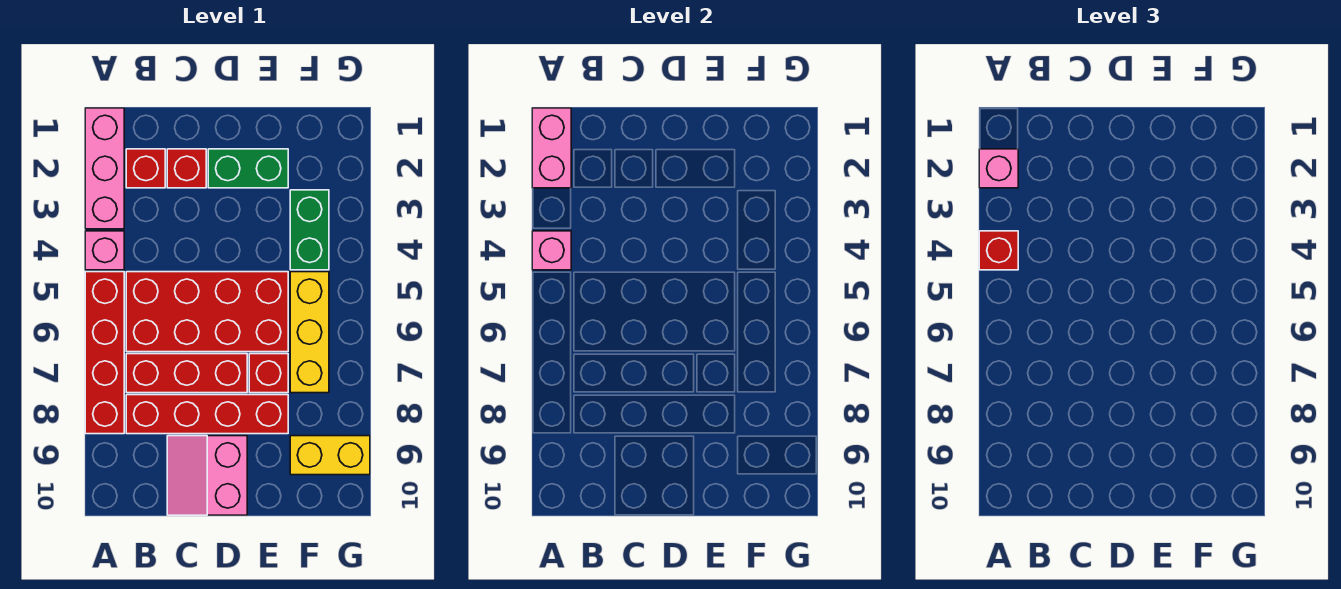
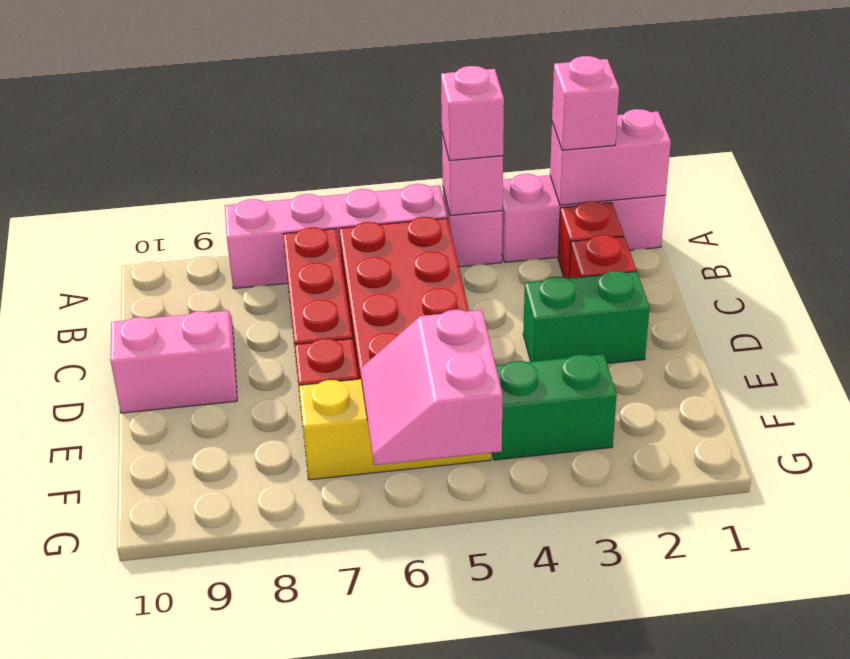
red brick A4 level 3 -> pink brick A4 level 3
red brick A5:A8 level 1 -> pink brick A5:A8 level 1
red brick B8:E8 level 1 -> none
green brick D2:E2 level 1 -> green brick D2:D3 level 1
none -> pink slope F5:G6 level 2 top 5
yellow brick F9:G9 level 1 -> none

